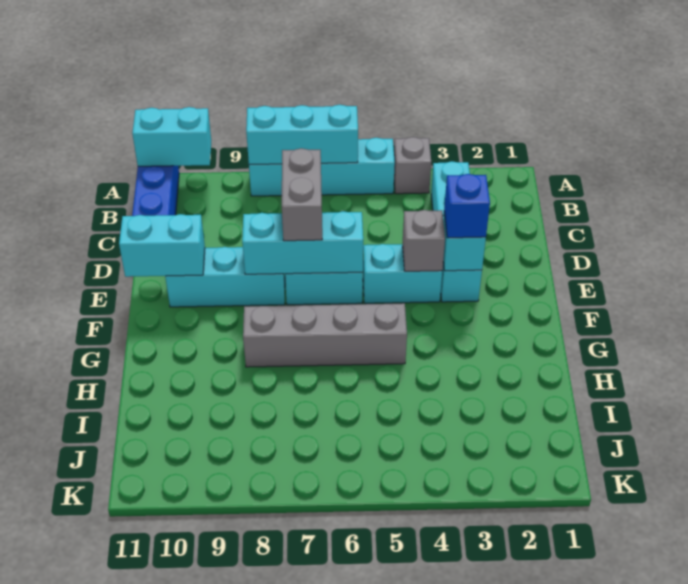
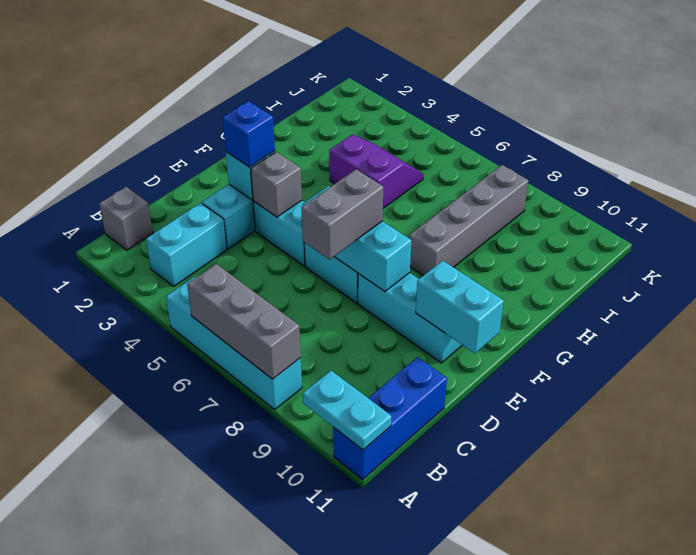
grey brick A4 level 1 -> grey brick B1 level 1
cyan brick A6:A8 level 2 -> grey brick A6:A8 level 2
cyan brick A10:A11 level 2 -> cyan plate A10:A11 level 2
grey brick G5:G8 level 1 -> grey brick G8:J8 level 1
none -> purple slope H4:I5 level 1 top H

